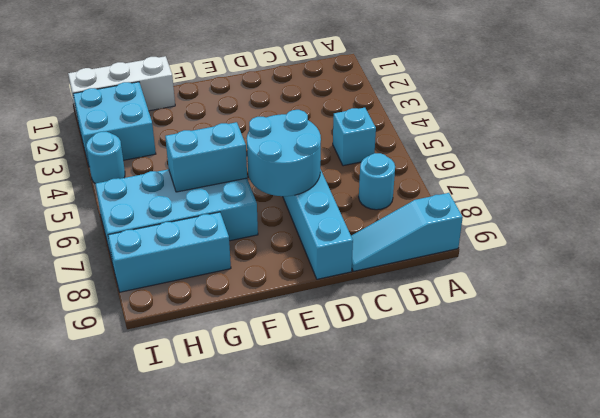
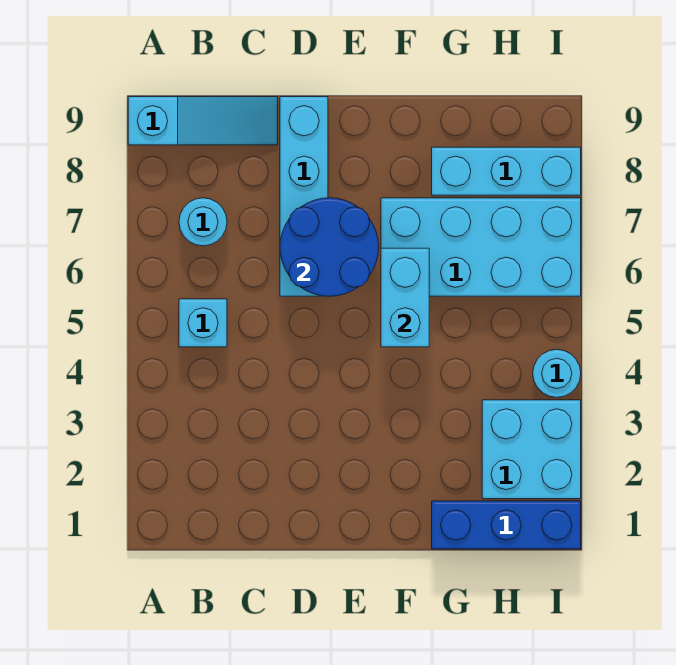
cyan round brick D6:E7 level 2 -> blue round brick D6:E7 level 2
cyan brick F6:G6 level 2 -> cyan brick F5:F6 level 2
white brick G1:I1 level 1 -> blue brick G1:I1 level 1

